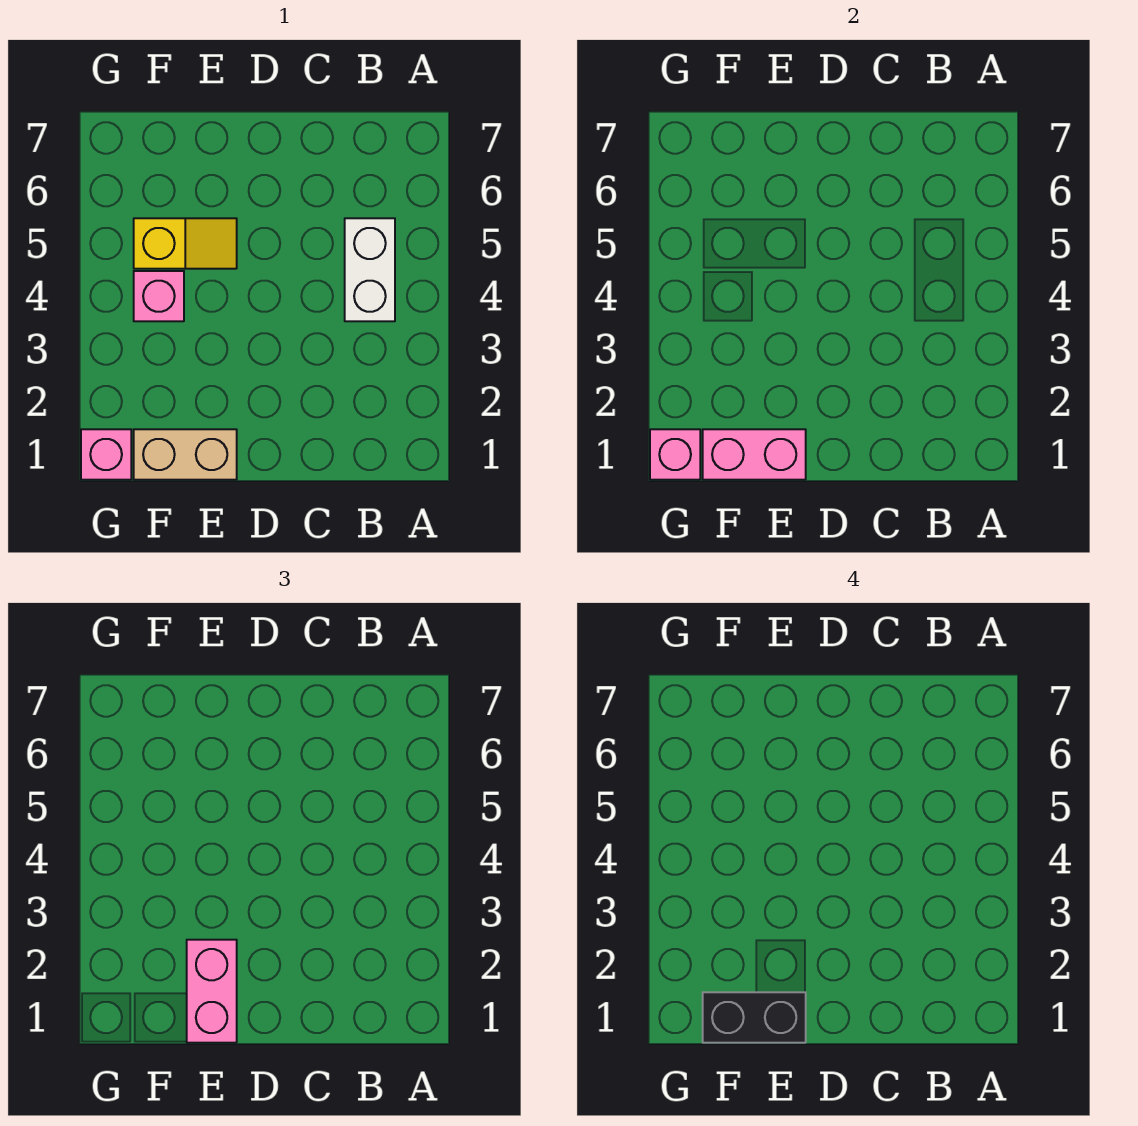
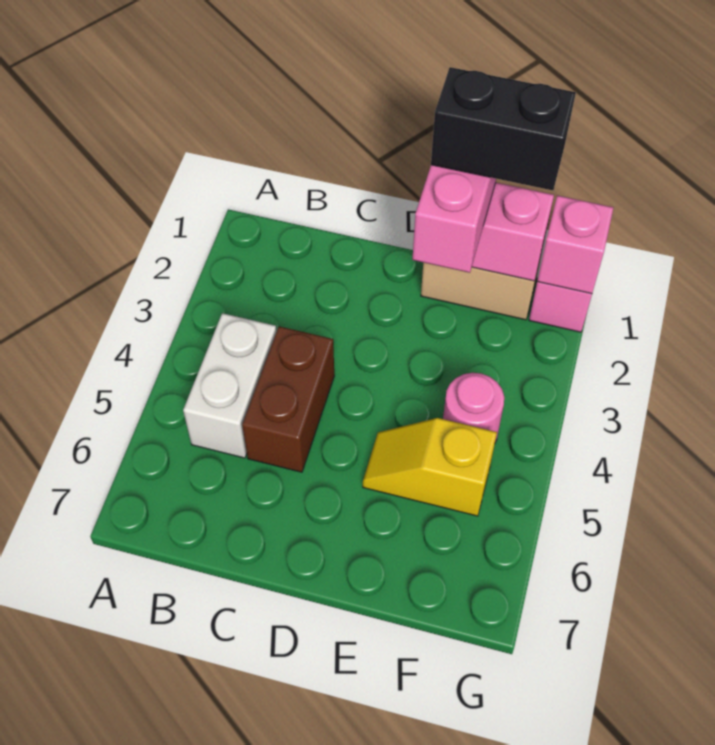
none -> brown brick C4:C5 level 1
pink brick F4 level 1 -> pink round brick F4 level 1

